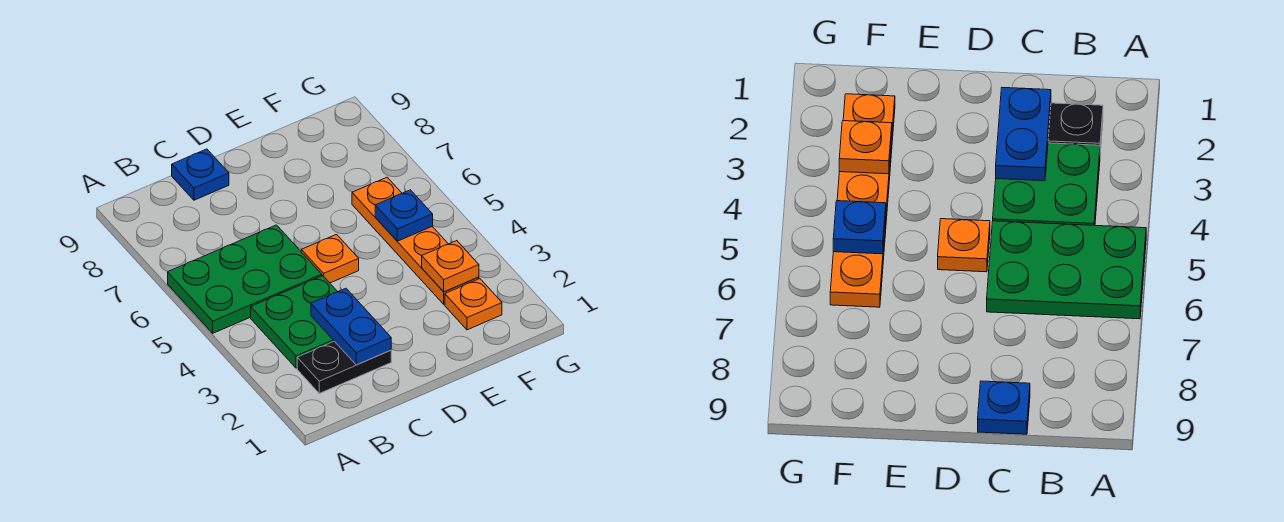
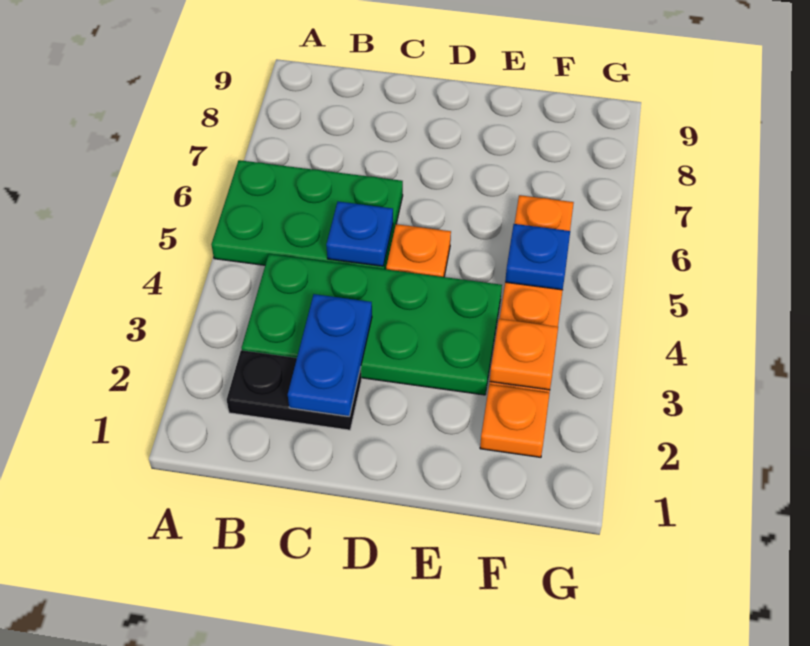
green plate B3:C4 level 1 -> green plate B3:E4 level 1
blue plate C9 level 1 -> blue plate C5 level 2

